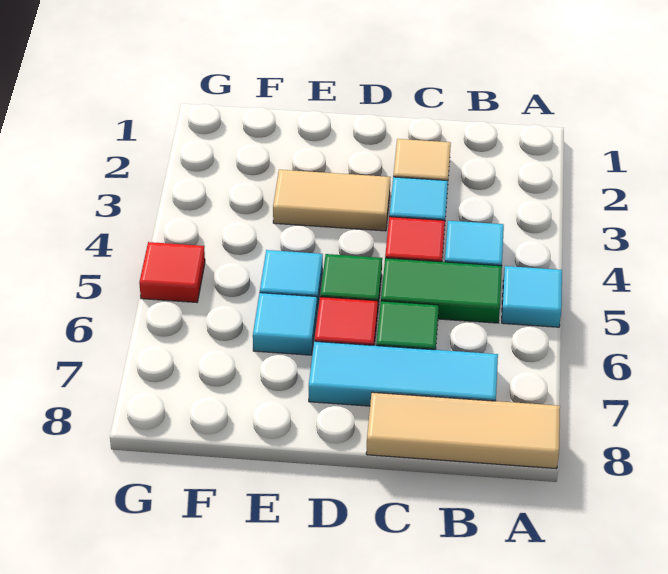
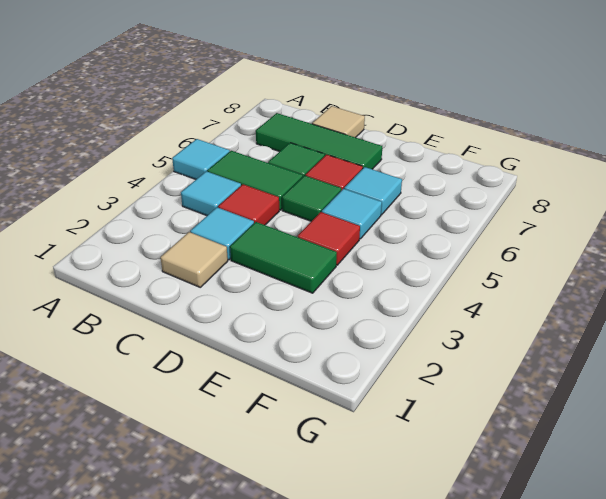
tan tile A8:C8 level 1 -> tan tile C8 level 1
cyan tile B7:D7 level 1 -> green tile B7:D7 level 1
tan tile D3:E3 level 1 -> green tile D3:E3 level 1
red tile G5 level 1 -> red tile E4 level 1

